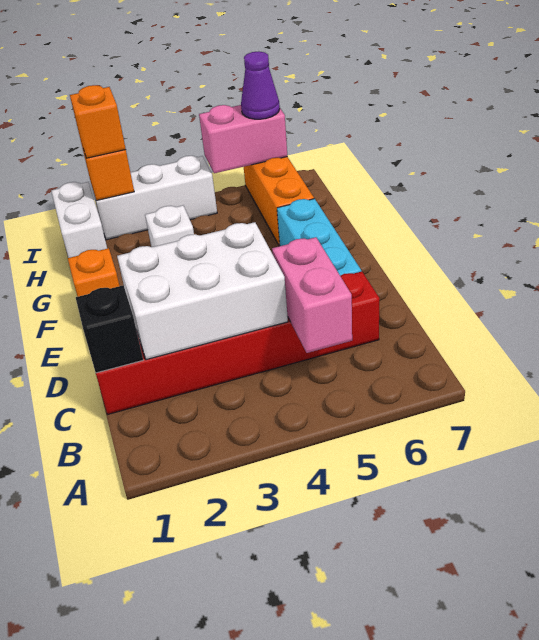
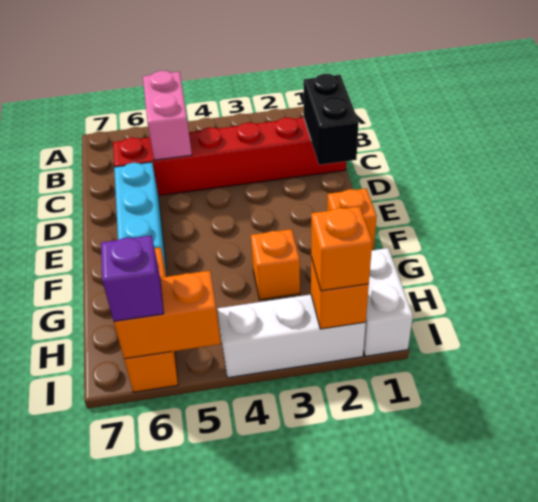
black brick C1 level 2 -> black brick C1:D1 level 2
white brick C2:D4 level 2 -> none
white brick G3 level 1 -> orange brick G3 level 1
pink brick I5:I6 level 2 -> orange brick I5:I6 level 2
purple cone I6 level 3 -> purple brick I6 level 3

